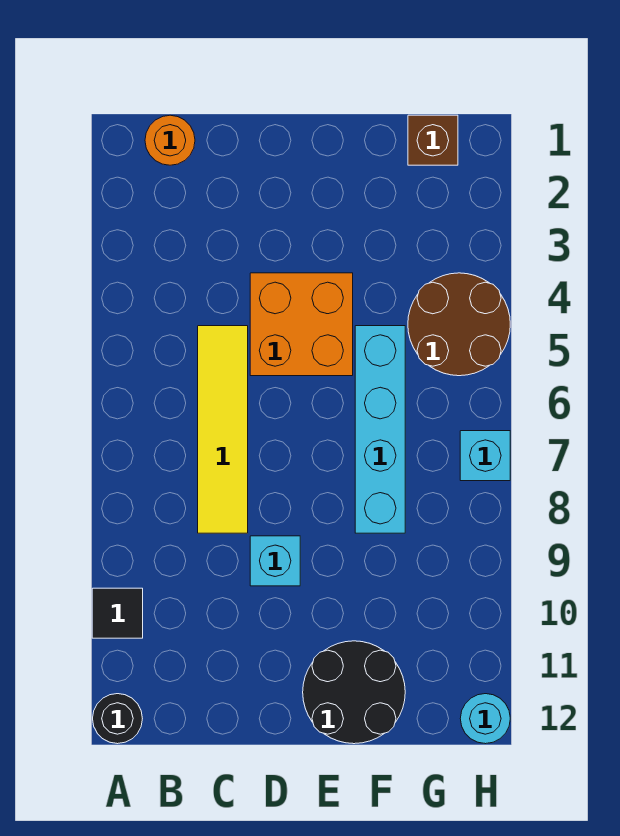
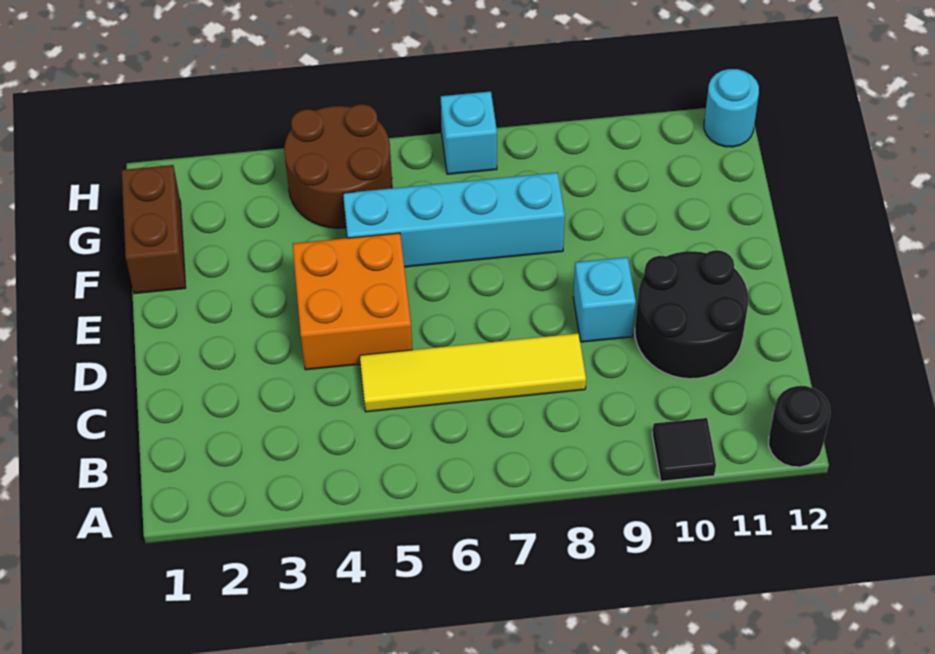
orange round brick B1 level 1 -> none
black round brick E11:F12 level 1 -> black round brick C10:D11 level 1
brown brick G1 level 1 -> brown brick F1:G1 level 1

